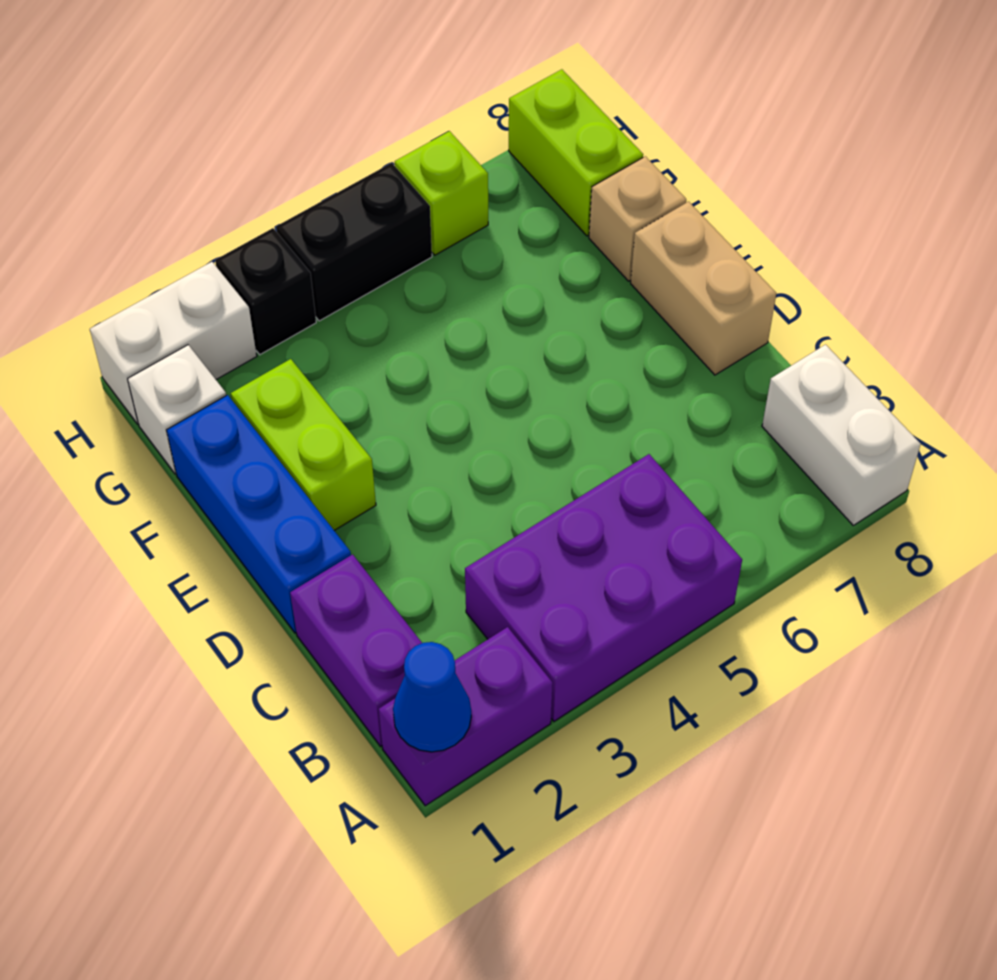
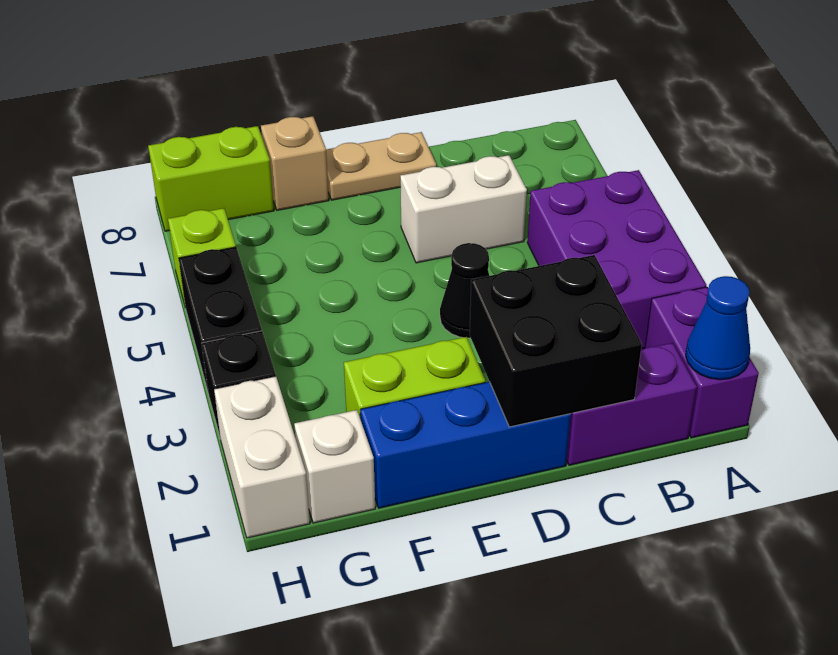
white brick A8:B8 level 1 -> white brick C6:D6 level 1
none -> black brick C1:D2 level 2
none -> black cone D4 level 1
tan brick D8:E8 level 1 -> tan plate D8:E8 level 1

